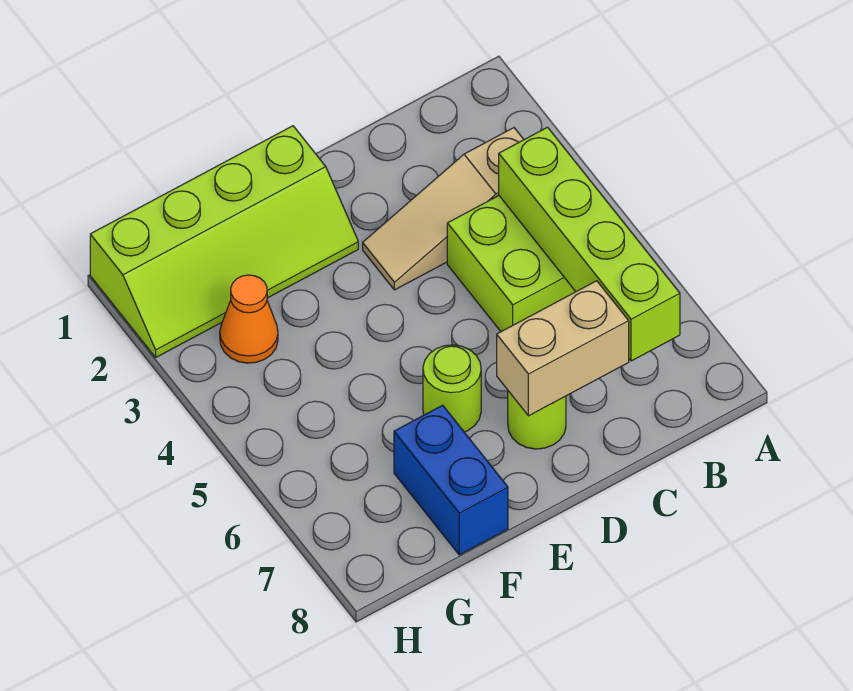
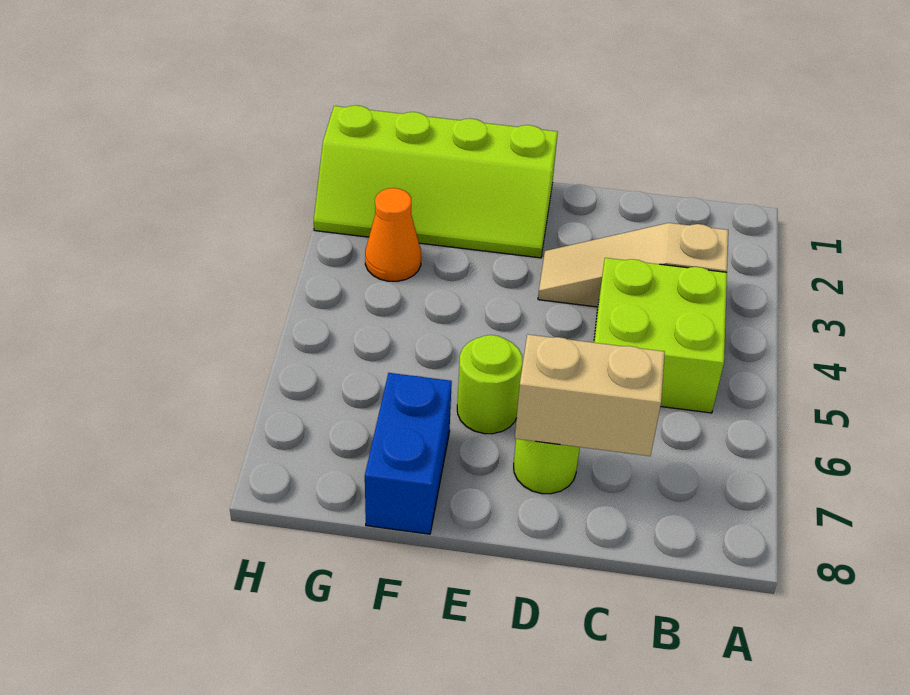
lime brick B4:B7 level 2 -> none

